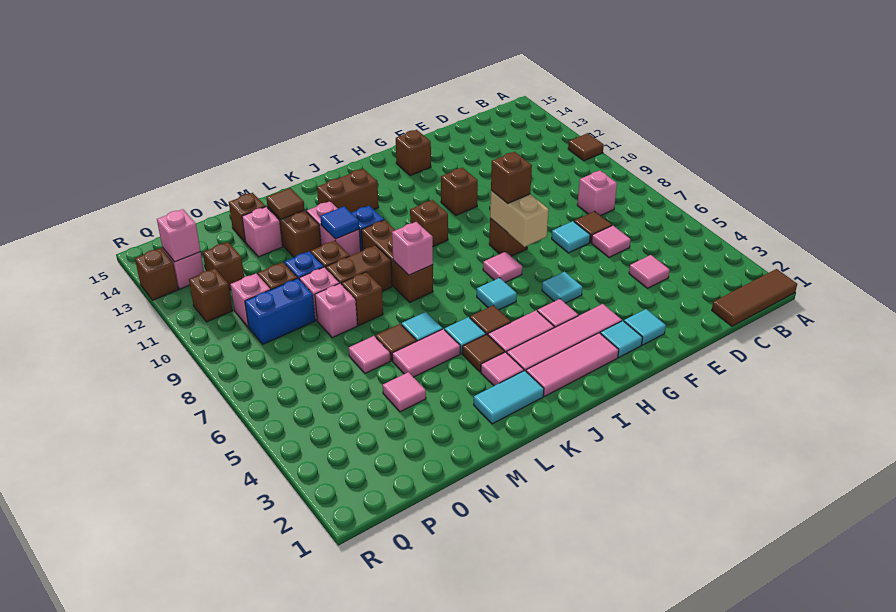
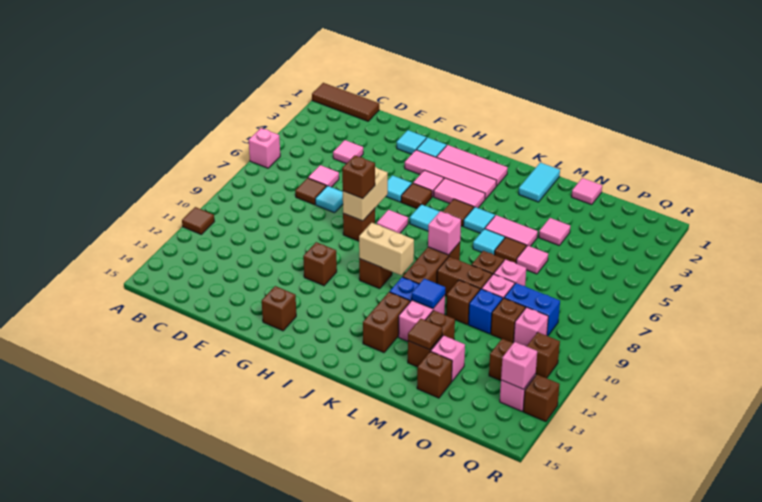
pink brick C8 level 1 -> pink brick A6 level 1
none -> tan brick I10:J10 level 2
brown brick J13:K13 level 1 -> brown brick K12:K13 level 1
cyan tile K2:L2 level 1 -> cyan tile L1:L2 level 1
pink tile K3 level 1 -> pink tile N1 level 1
brown tile K4 level 1 -> brown tile H5 level 1

